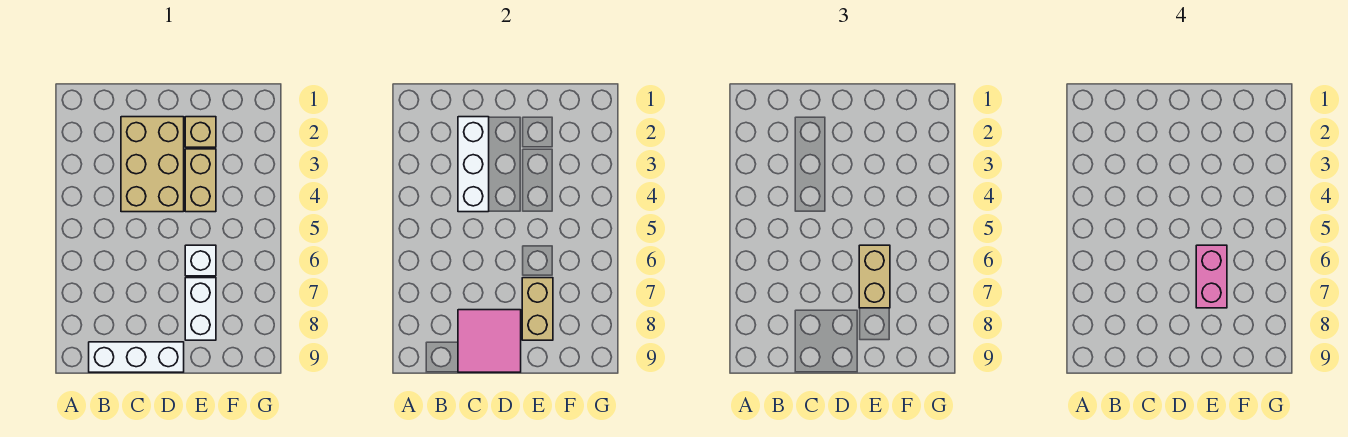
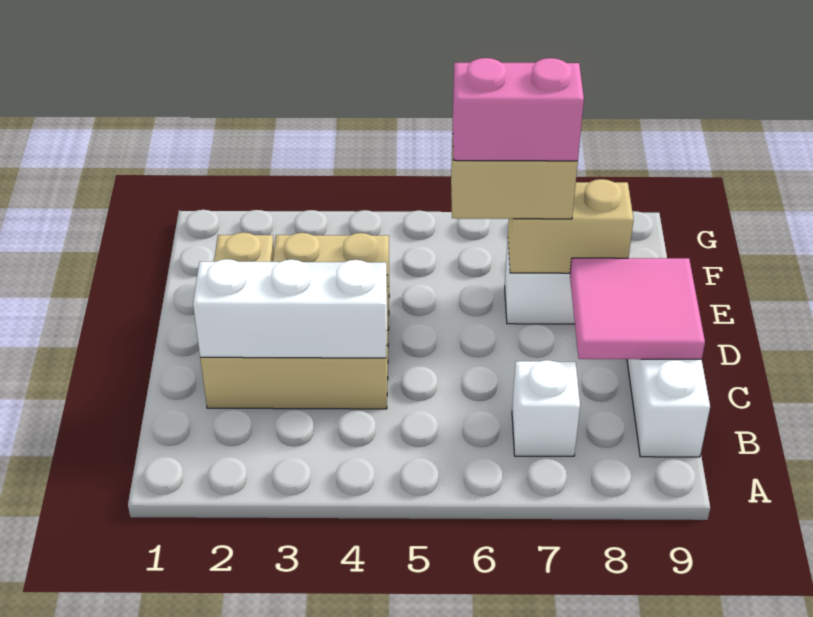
white brick E6 level 1 -> white brick B7 level 1

